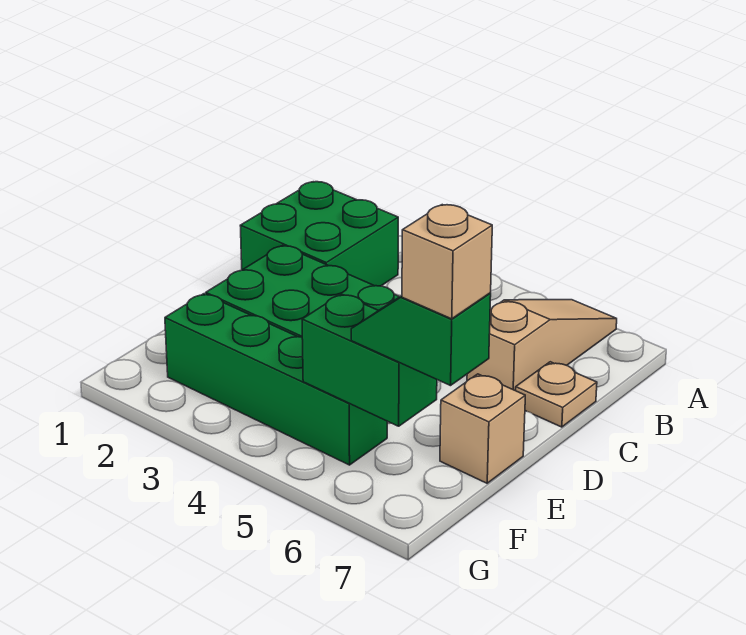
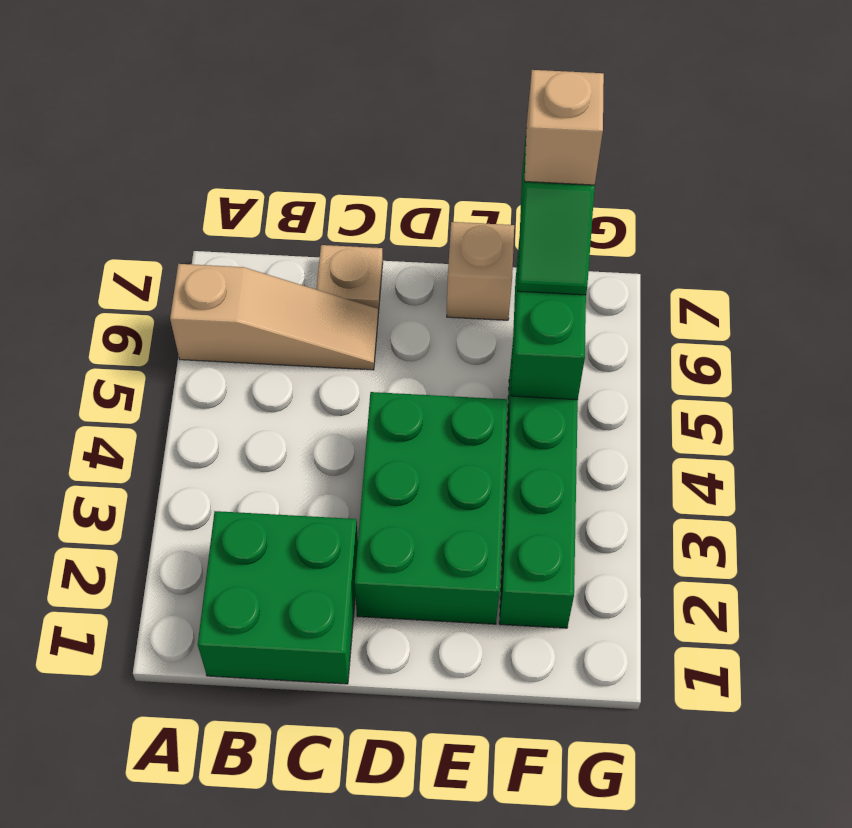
tan slope A6:C6 level 1 top C -> tan slope A6:C6 level 1 top A

